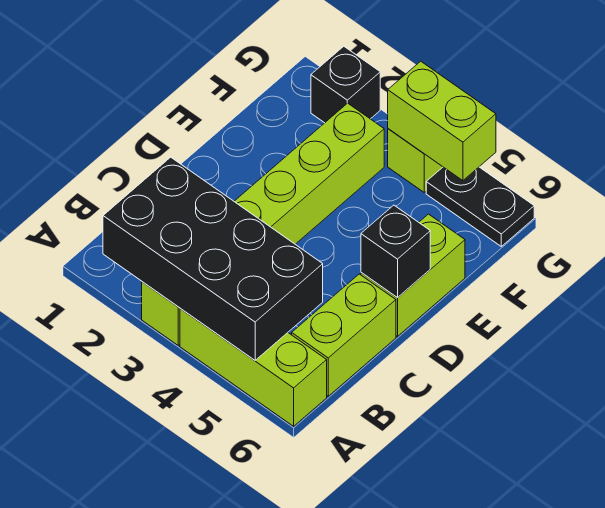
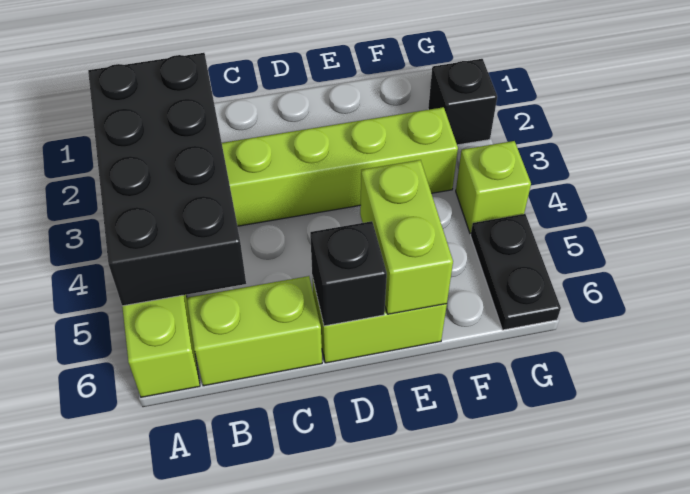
lime brick G4:G5 level 2 -> lime brick E5:E6 level 2

